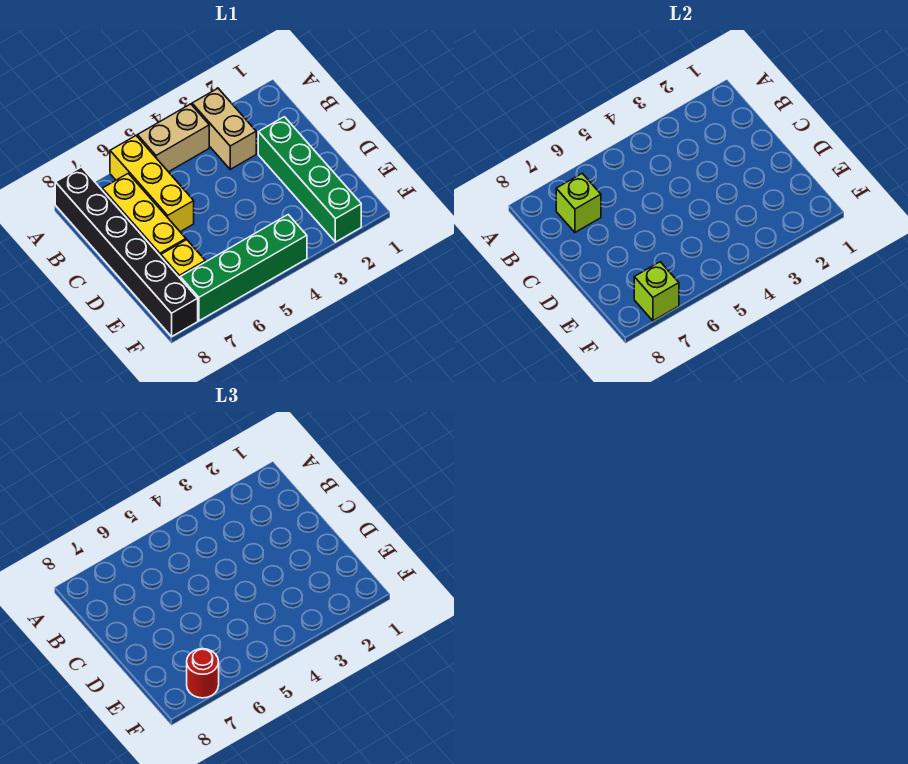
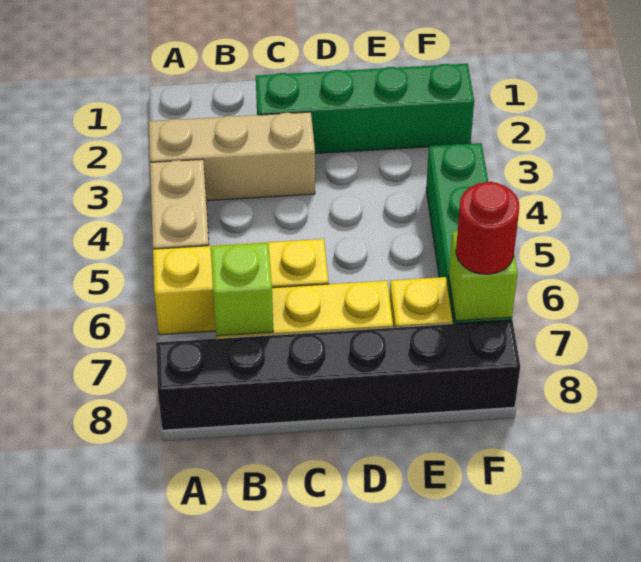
tan brick A3:B3 level 1 -> tan brick A3:C3 level 1

